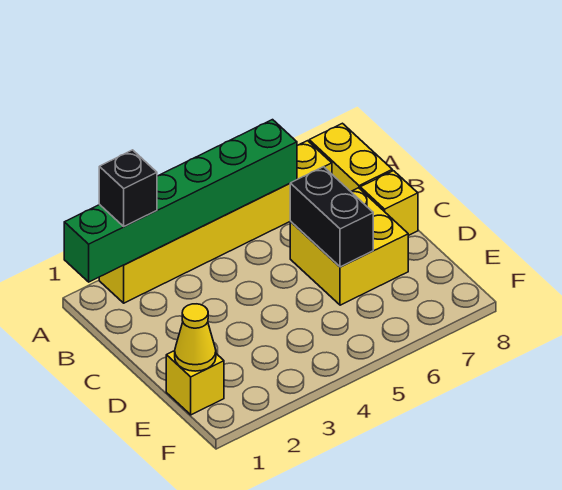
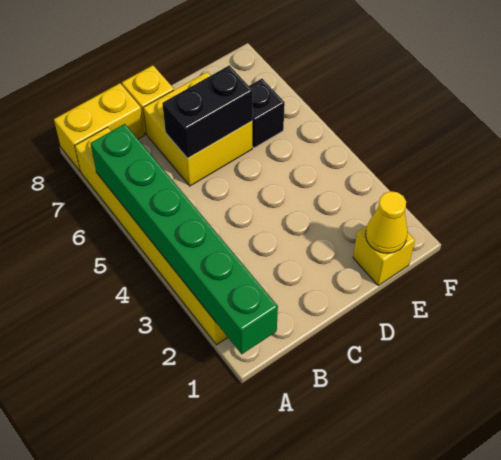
black brick A2 level 3 -> black brick E6 level 1

